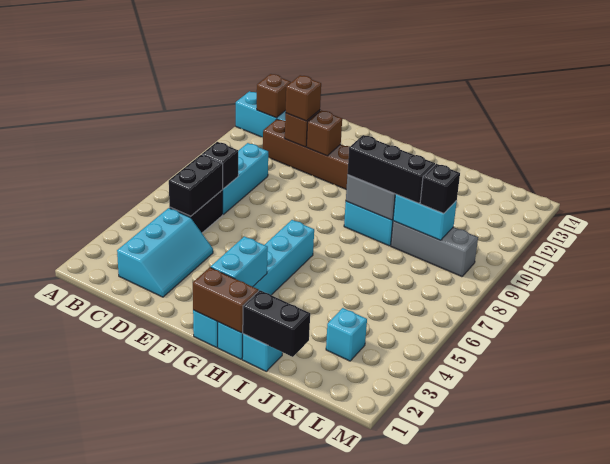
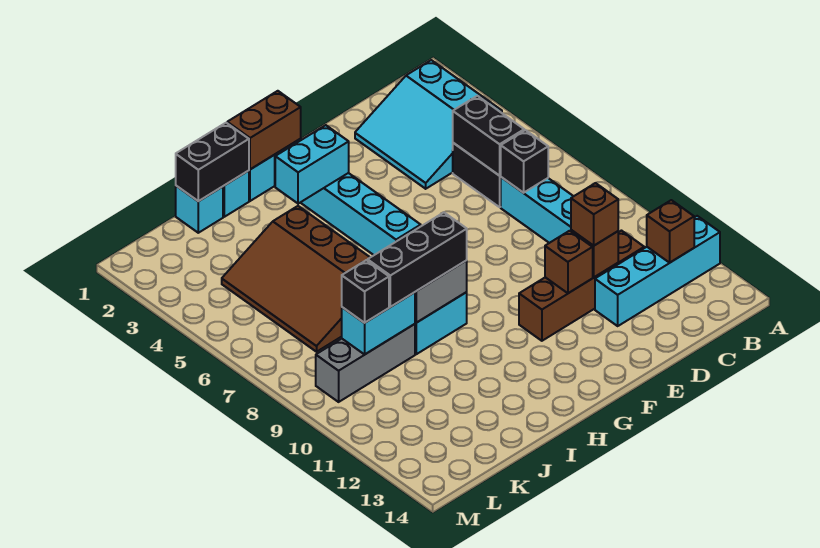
cyan slope C2:D4 level 1 top C -> cyan slope B2:D4 level 1 top B
cyan brick G2:G3 level 2 -> cyan brick G3:H3 level 2
none -> brown slope I4:K7 level 1 top I
cyan brick K3 level 1 -> cyan brick J1 level 1

